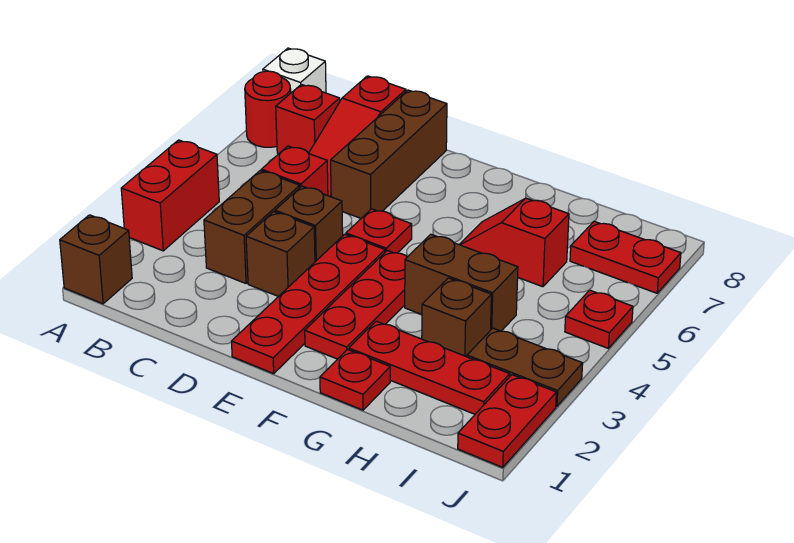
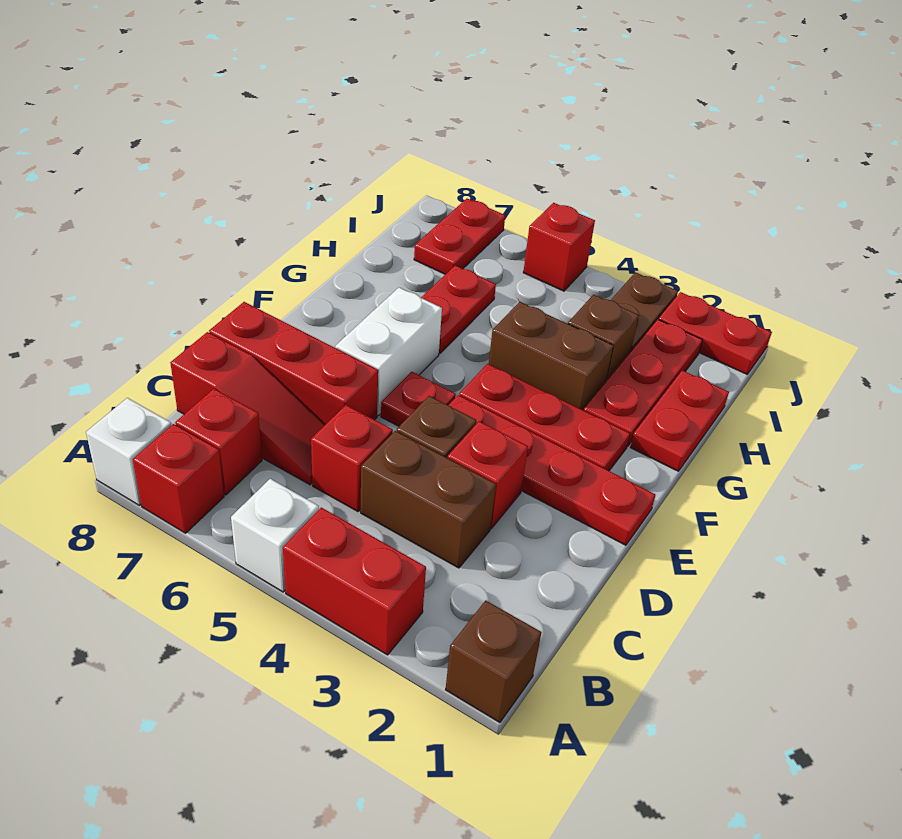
none -> white brick A5 level 1
red round brick A7 level 1 -> red brick A7 level 1
brown brick D3 level 1 -> red brick D3 level 1
brown brick D6:D8 level 1 -> red brick D6:D8 level 1
none -> white brick E6:F6 level 1
red plate G1 level 1 -> red plate G1:H1 level 1
brown brick G4:H4 level 1 -> brown brick G3:G4 level 1
red slope G6:H6 level 1 top H -> red plate G6:H6 level 1
red plate J5 level 1 -> red brick J5 level 1

